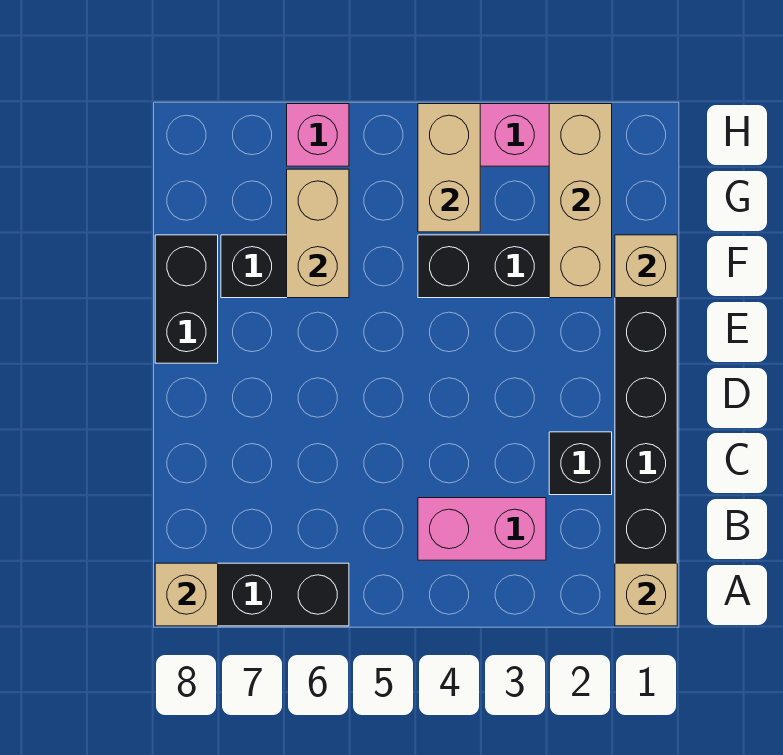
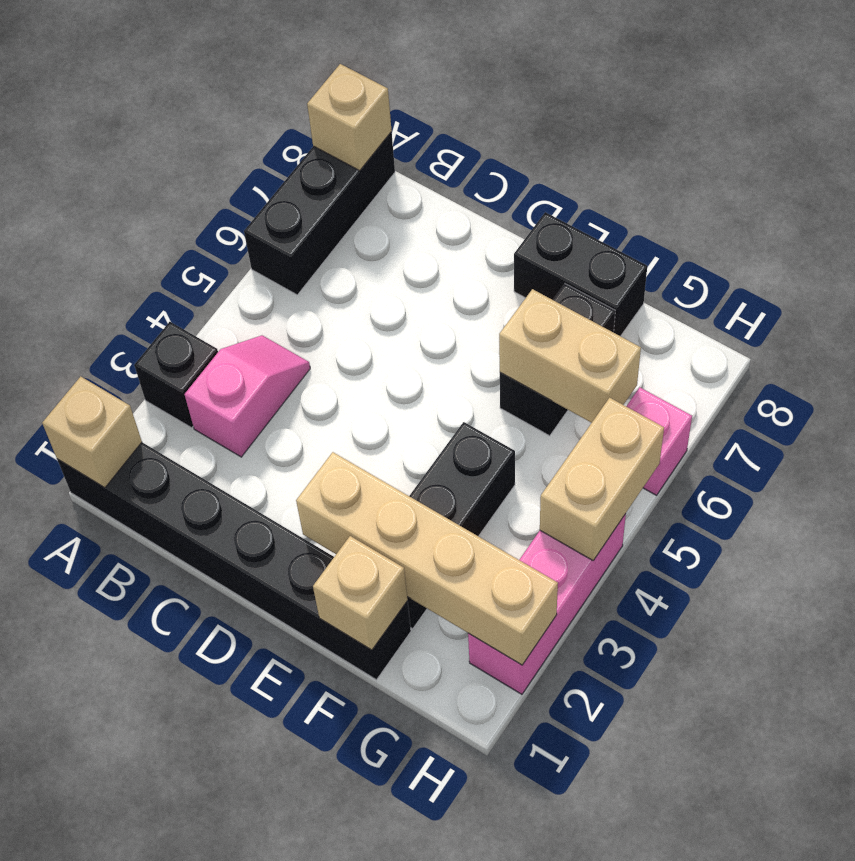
pink brick B3:B4 level 1 -> pink slope B3:B4 level 1 top 3
black brick C2 level 1 -> black brick A3 level 1
tan brick F2:H2 level 2 -> tan brick E2:H2 level 2
tan brick G4:H4 level 2 -> tan brick H4:H5 level 2

